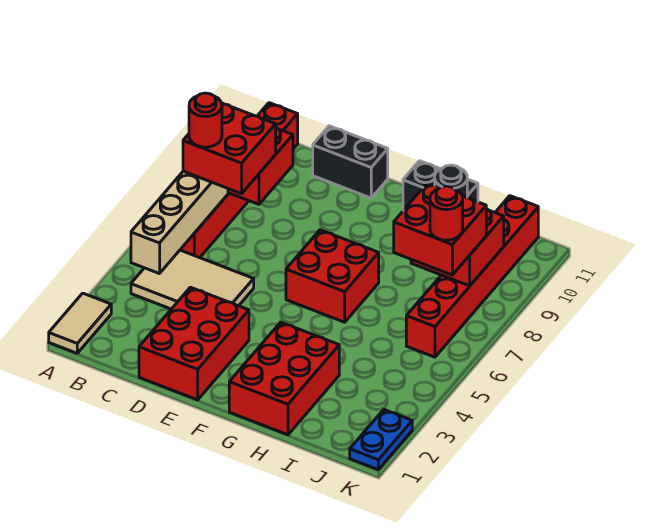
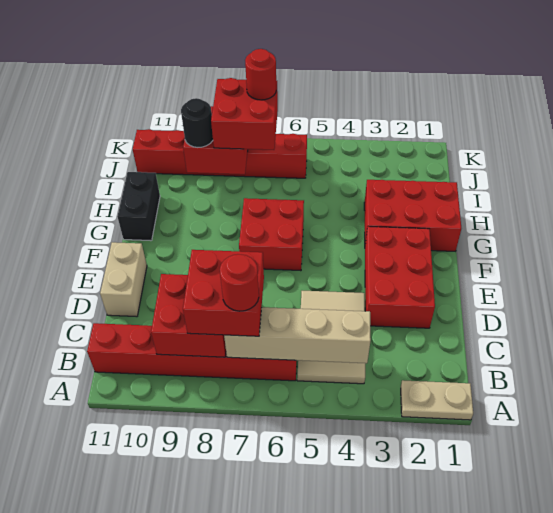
tan tile A1:A2 level 1 -> tan plate A1:A2 level 1
red brick D1:E3 level 1 -> red brick D2:F3 level 1
black brick D11:E11 level 1 -> tan brick D11:E11 level 1
blue plate K1:K2 level 1 -> none

